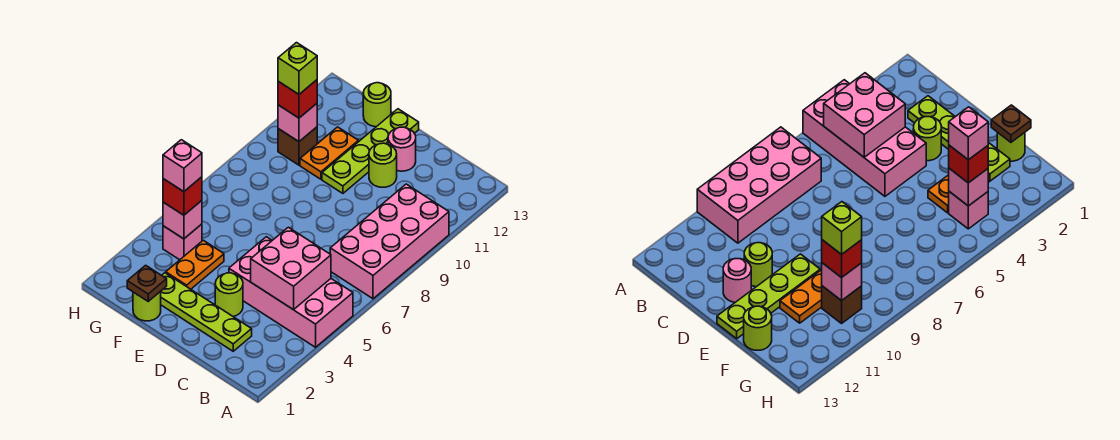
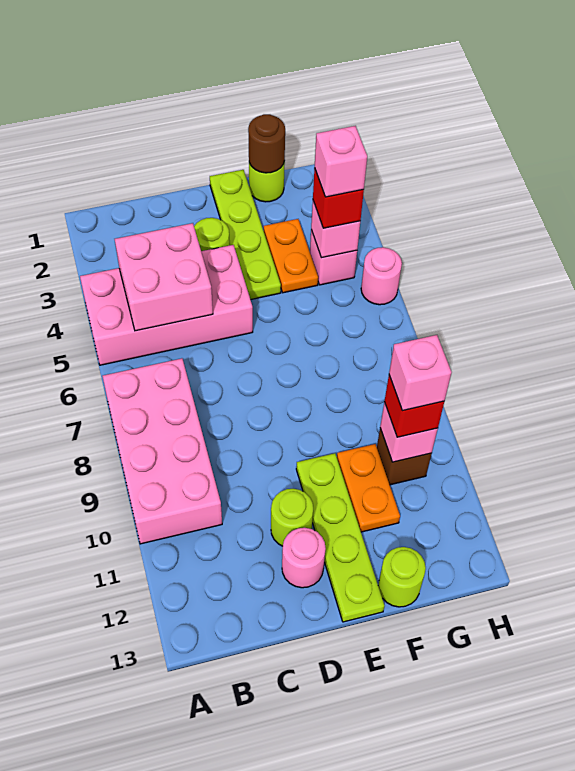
lime plate C2:F2 level 1 -> lime plate E1:E4 level 1
brown plate F1 level 2 -> brown round brick F1 level 2
lime brick G10 level 4 -> pink brick G10 level 4
none -> pink round brick H5 level 1

